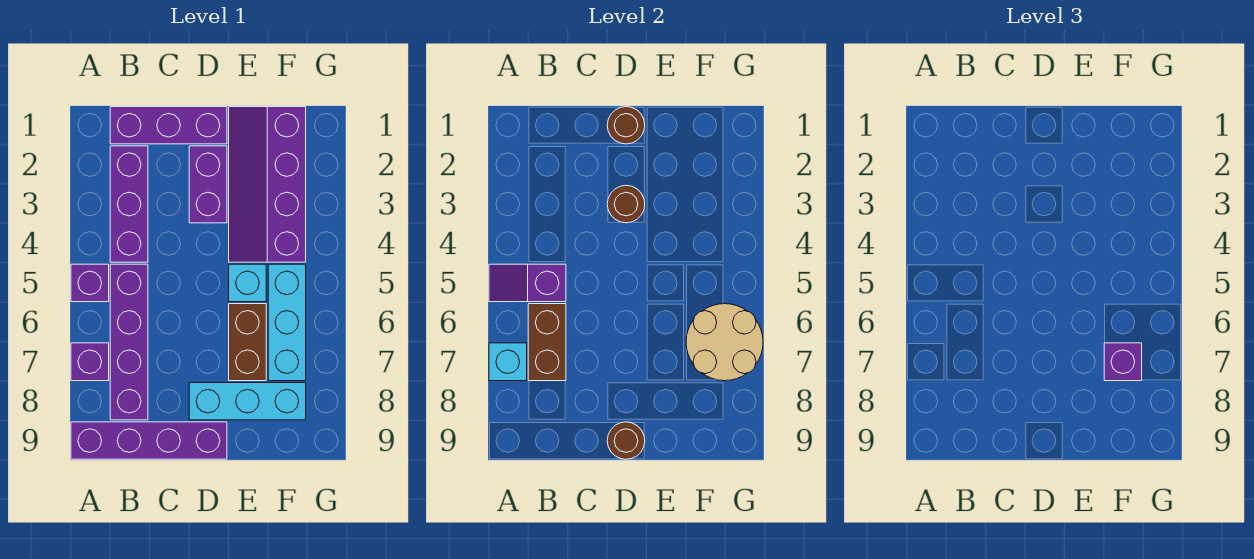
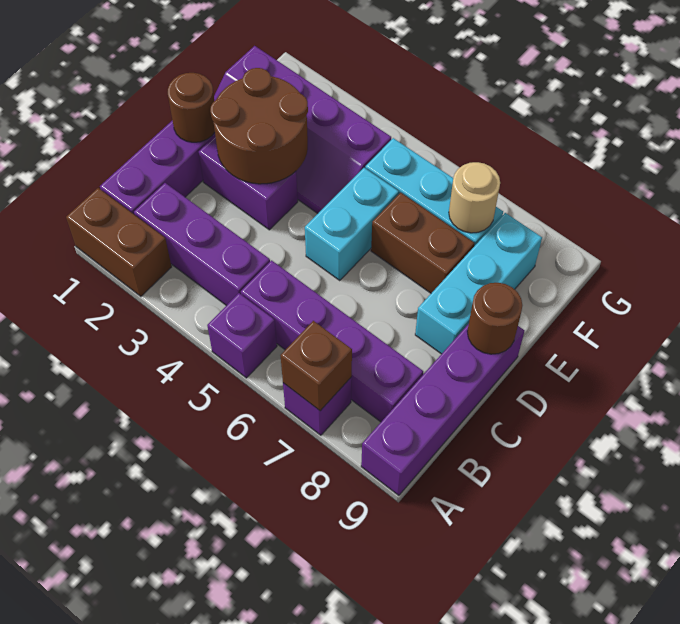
purple slope A5:B5 level 2 top B -> none
cyan brick A7 level 2 -> brown brick A7 level 2
brown brick B6:B7 level 2 -> brown brick A1:A2 level 1
brown round brick D3 level 2 -> brown round brick D2:E3 level 2
cyan brick E5 level 1 -> cyan brick D5:E5 level 1
tan round brick F6:G7 level 2 -> tan round brick F7 level 2
purple brick F7 level 3 -> none

